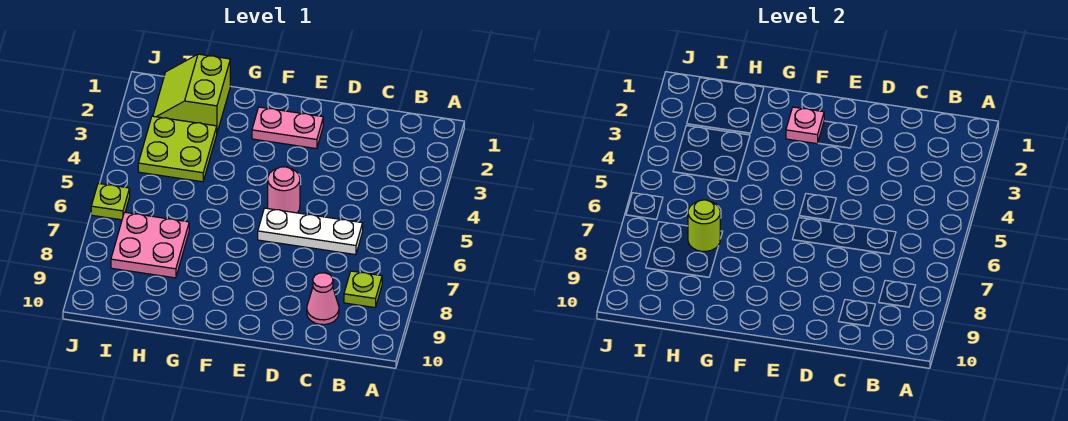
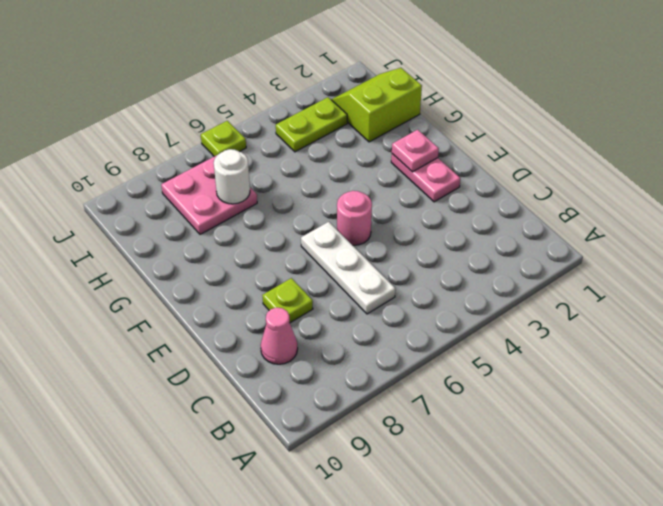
lime plate B8 level 1 -> lime plate D8 level 1
lime plate H3:I4 level 1 -> lime plate I3:I4 level 1
lime round brick H7 level 2 -> white round brick H7 level 2

